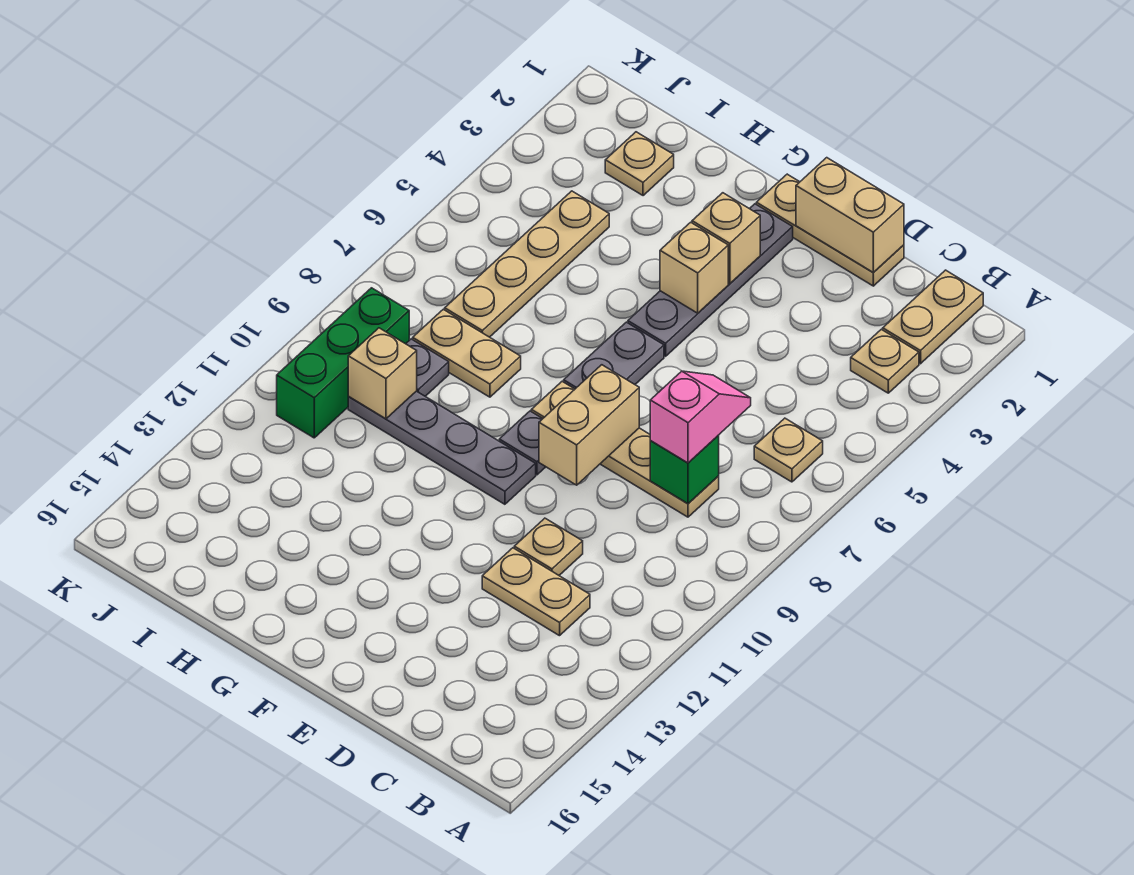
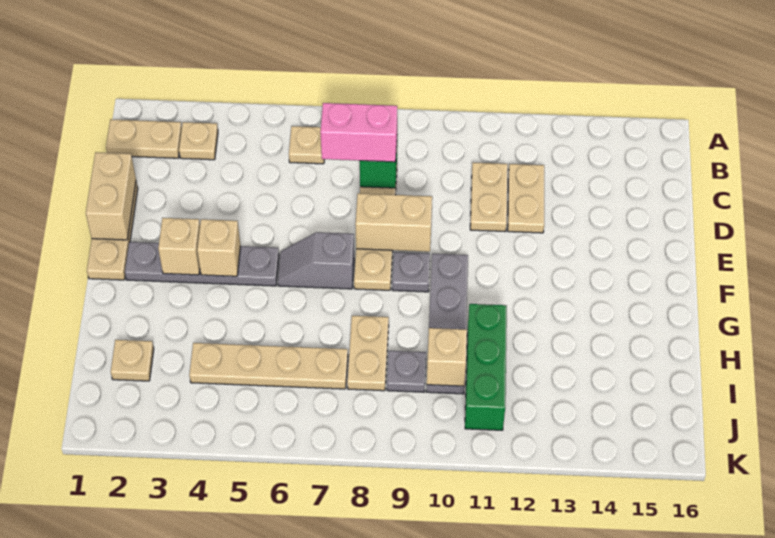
pink slope C7:C8 level 3 top 8 -> pink brick C7:C8 level 3
tan plate D11 level 1 -> tan plate C11:D11 level 1
grey plate F6:F7 level 1 -> grey slope F6:F7 level 1 top 7
green brick J9:J11 level 1 -> green brick H11:J11 level 1

